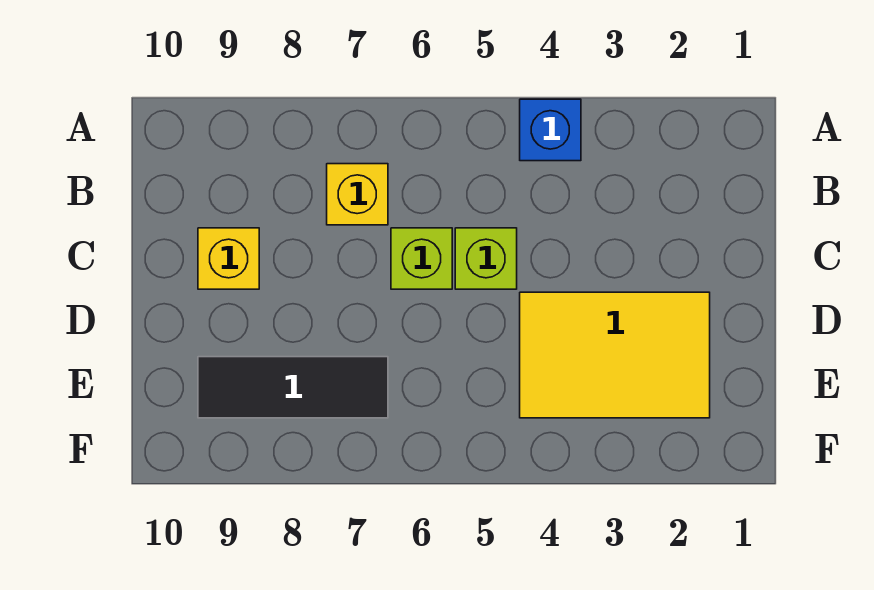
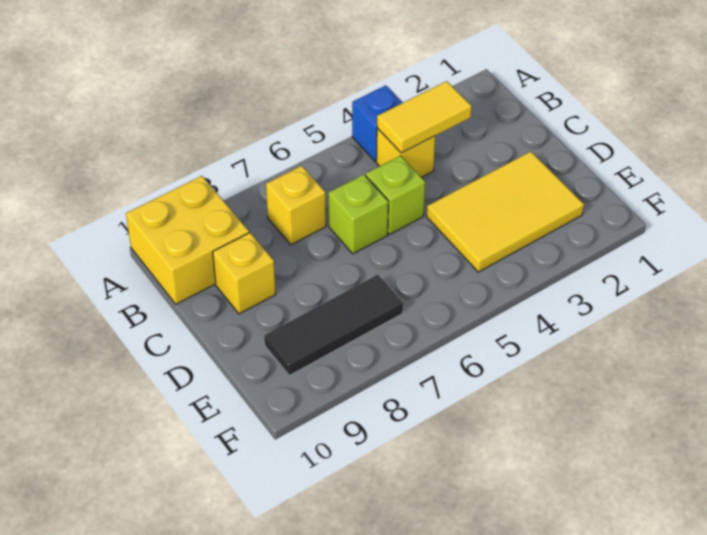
none -> yellow brick A9:B10 level 1
none -> yellow tile B3:B4 level 2
none -> yellow brick B4 level 1

